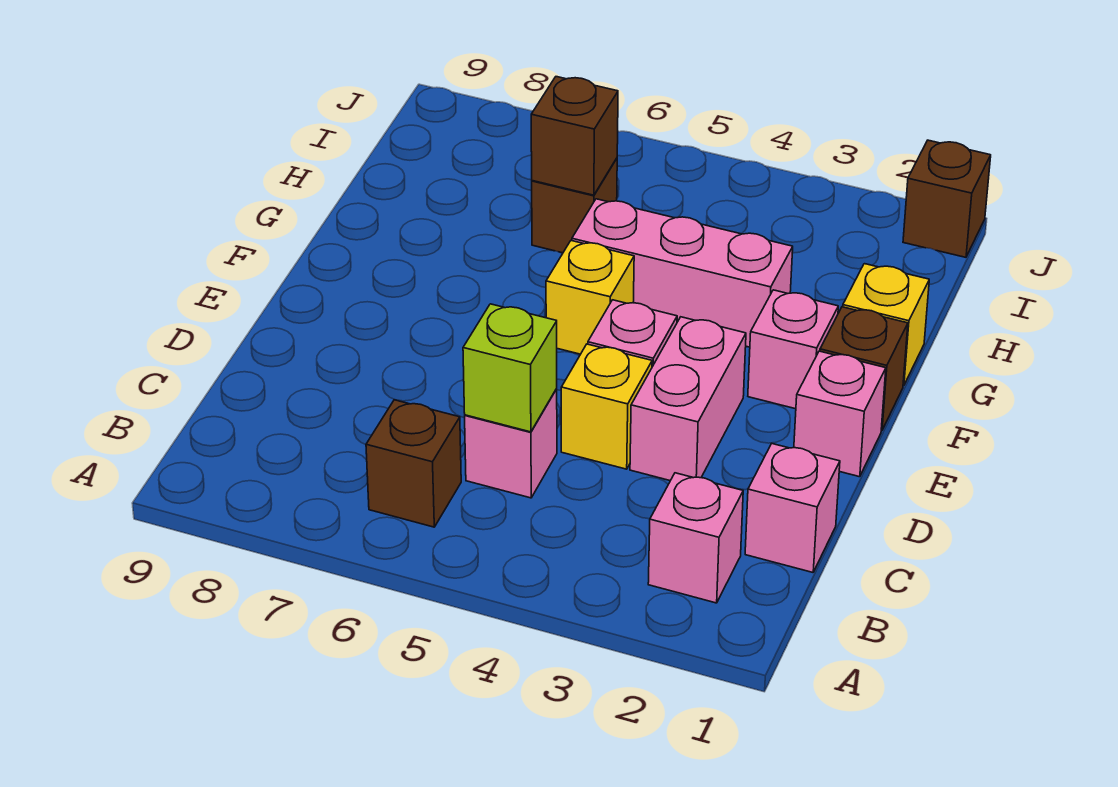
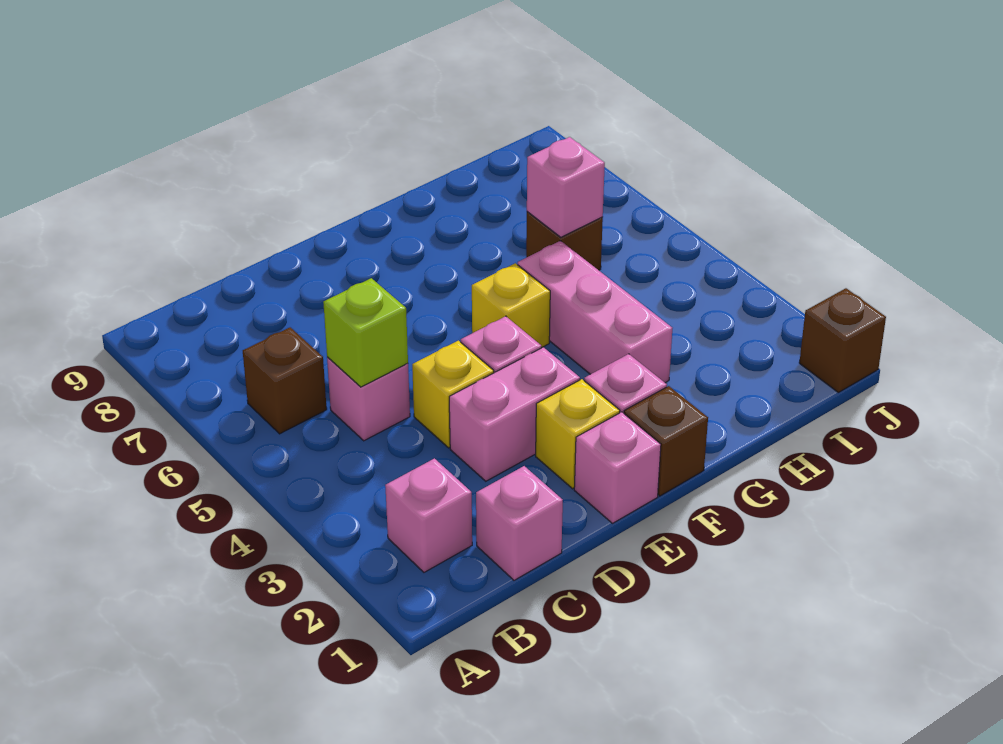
yellow brick G1 level 1 -> yellow brick E2 level 1
brown brick H6 level 2 -> pink brick H6 level 2

